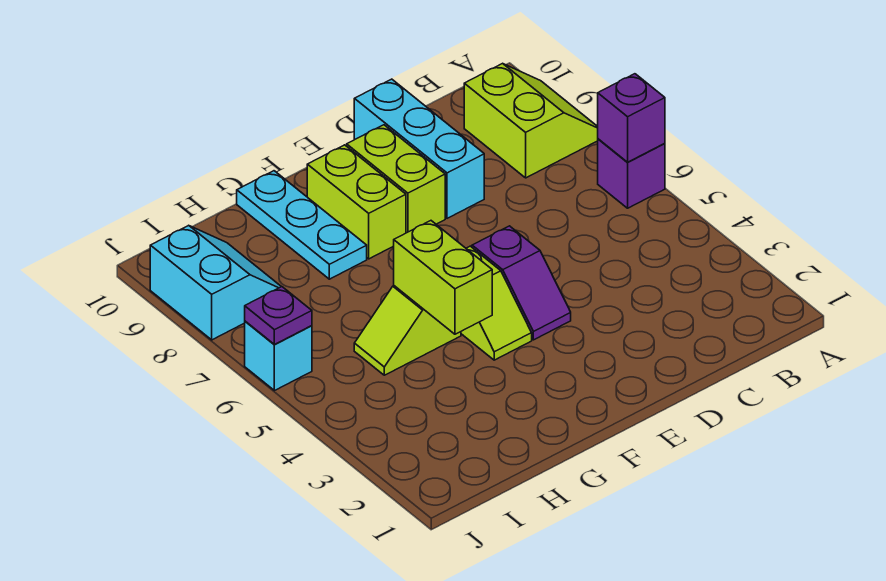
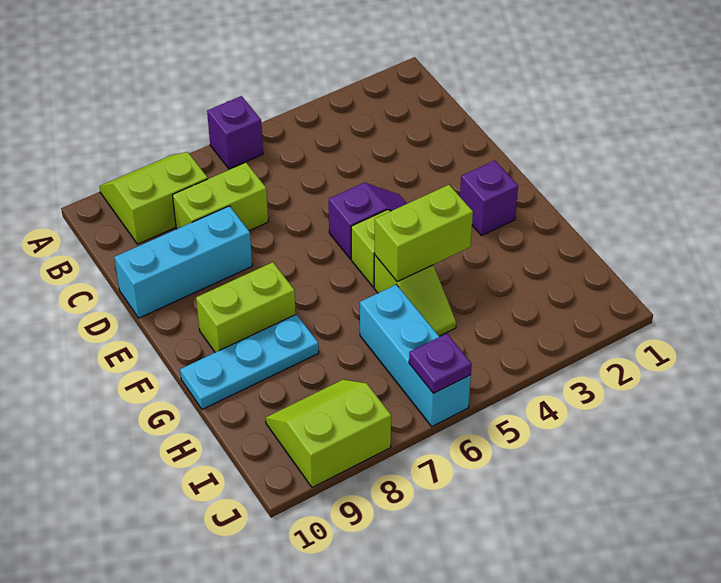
purple brick A6 level 2 -> purple brick F2 level 1
lime brick E8:E9 level 1 -> lime brick C7:C8 level 1
cyan slope I8:J9 level 1 top J -> lime slope I8:J9 level 1 top J
cyan brick J6 level 1 -> cyan brick H6:J6 level 1

